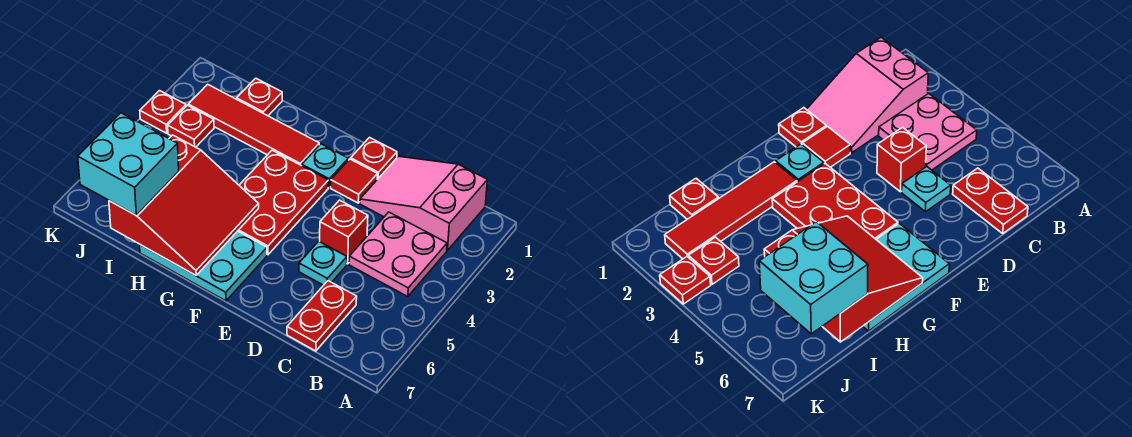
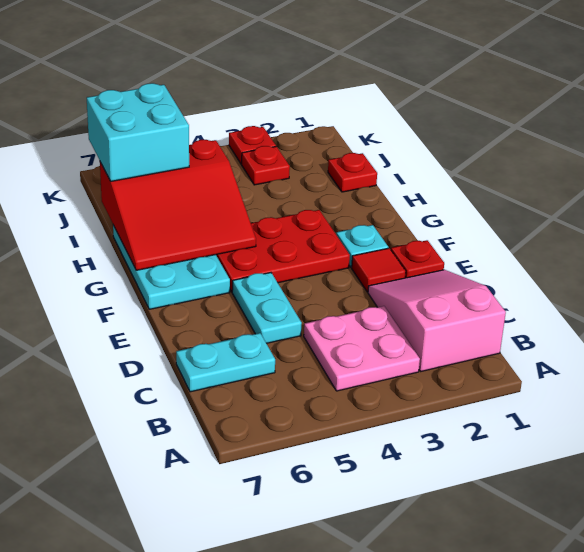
red plate C6:C7 level 1 -> cyan plate C6:C7 level 1
red brick D4 level 1 -> none
cyan plate D5 level 1 -> cyan plate D5:E5 level 1
red tile G2:J2 level 1 -> none

